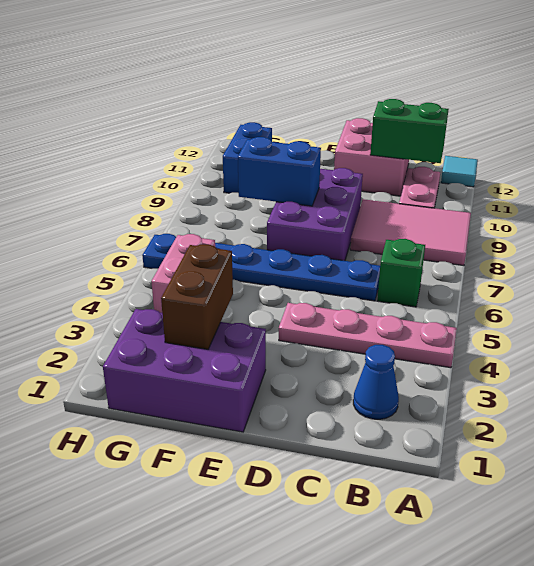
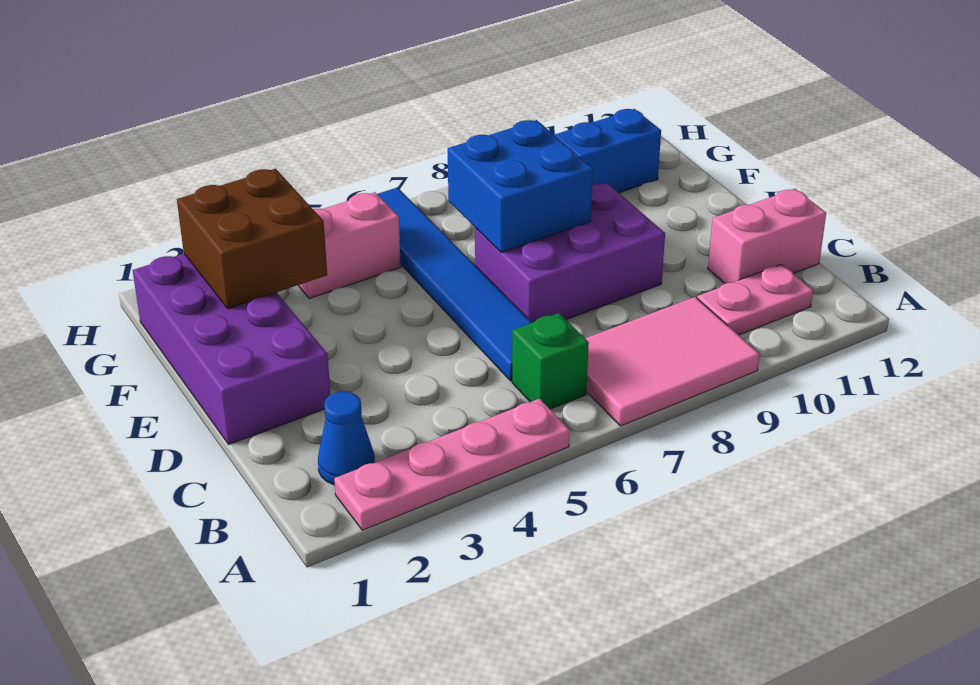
pink plate A4:D4 level 1 -> pink plate A2:A5 level 1
pink tile A8:C9 level 1 -> pink tile A7:B9 level 1
cyan tile A12 level 1 -> none
green brick B11:C11 level 2 -> none
blue plate C6:H6 level 1 -> blue tile C6:H6 level 1
pink brick C11:D12 level 1 -> pink brick C11:C12 level 1
purple brick E1:G2 level 1 -> purple brick D1:G2 level 1
blue brick E8:F8 level 2 -> blue brick E7:F8 level 2
brown brick F2:F3 level 2 -> brown brick F2:G3 level 2

